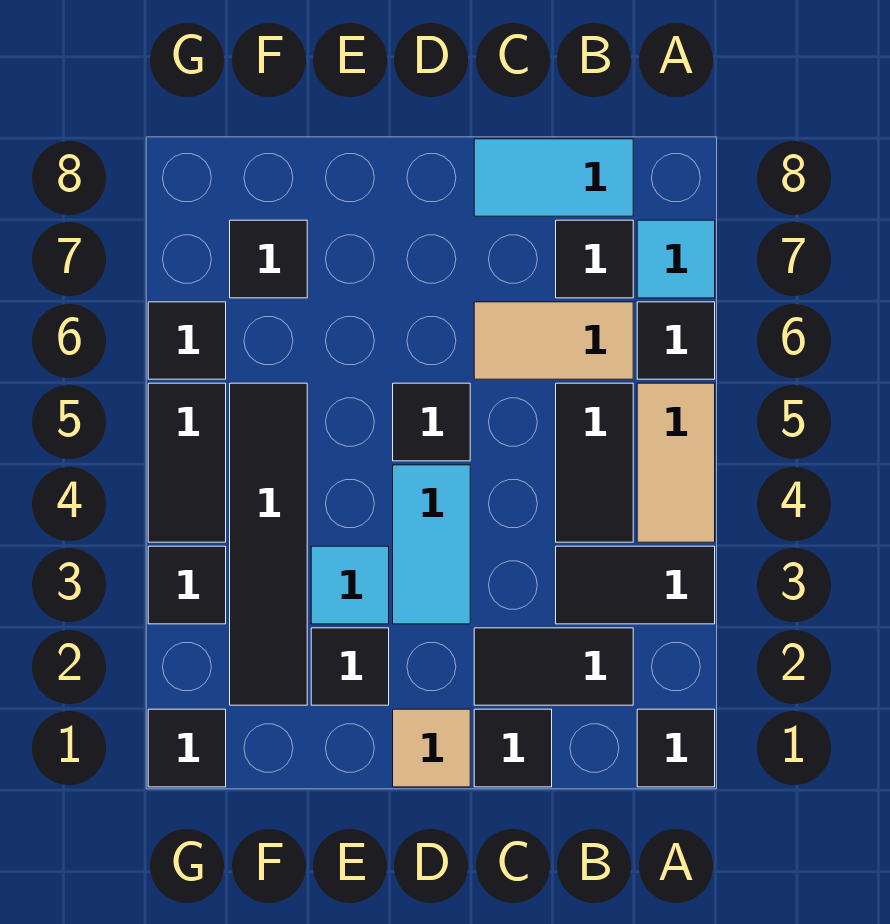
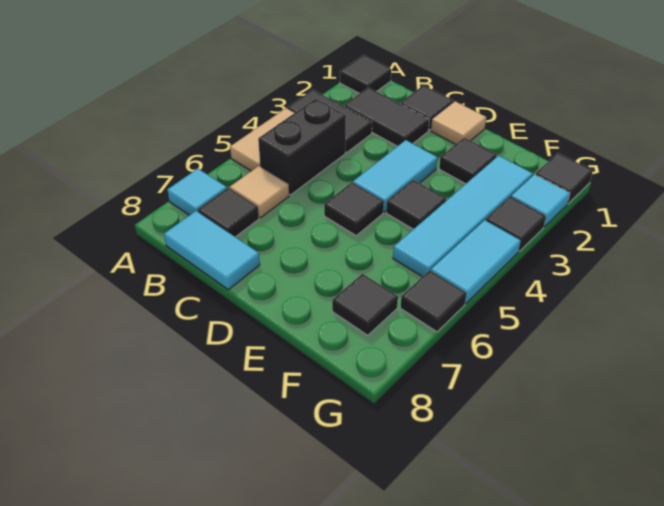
black tile A6 level 1 -> black tile E4 level 1
black tile B4:B5 level 1 -> black brick B4:B5 level 1
tan tile B6:C6 level 1 -> tan tile B6 level 1
cyan tile E3 level 1 -> cyan tile G2 level 1
black tile F2:F5 level 1 -> cyan tile F2:F5 level 1
black tile G4:G5 level 1 -> cyan tile G4:G5 level 1

